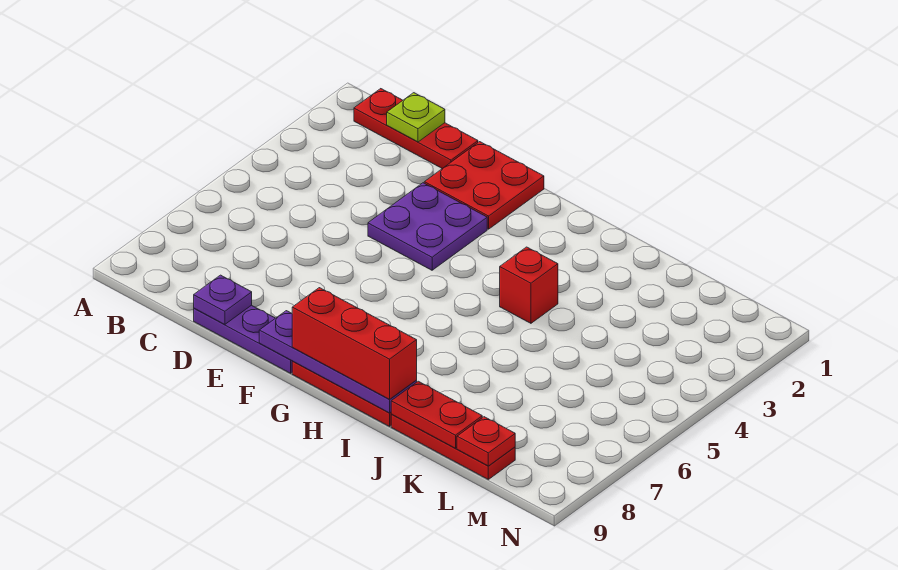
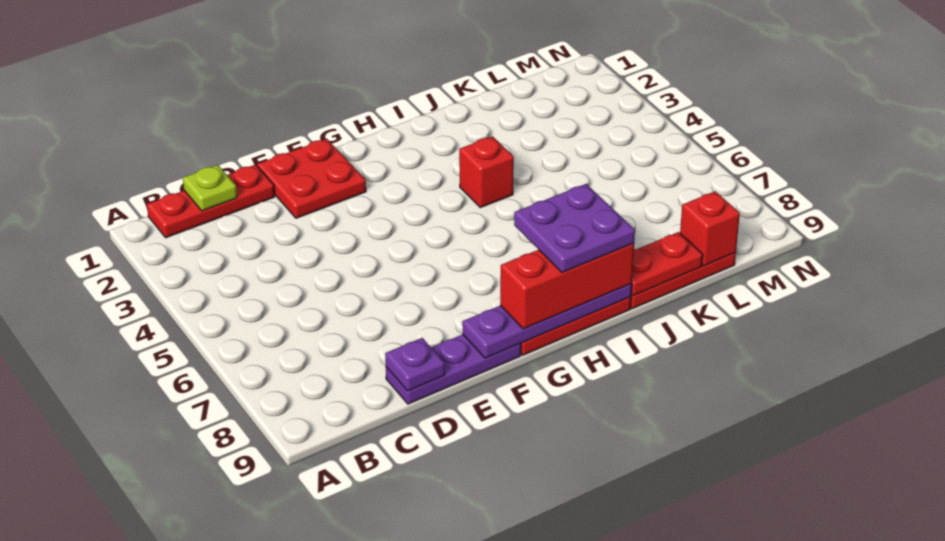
purple plate E3:F4 level 1 -> purple plate H8:I9 level 4
red plate L9 level 2 -> red brick L9 level 2

